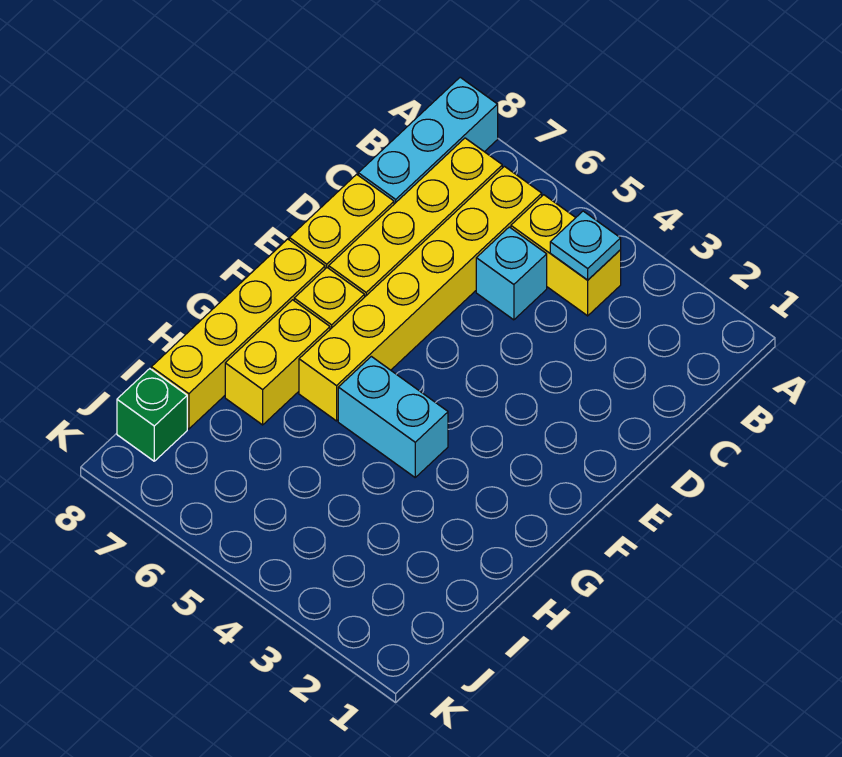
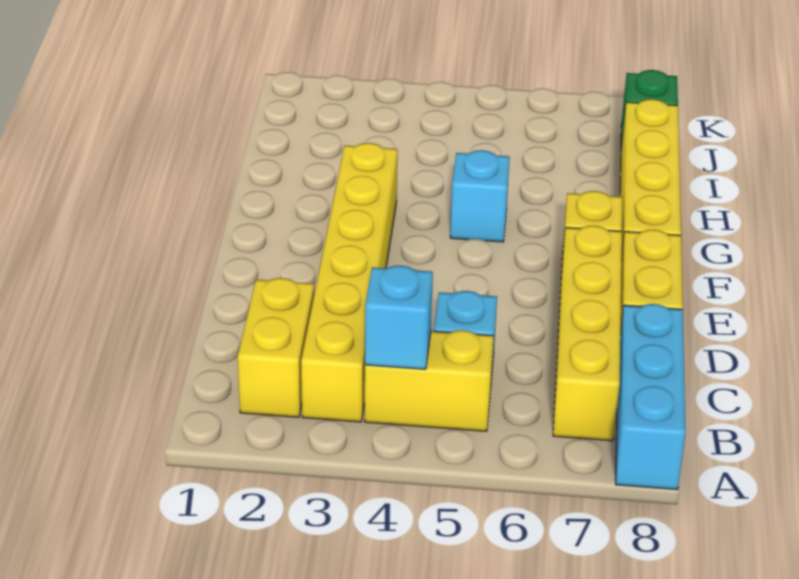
cyan plate B4 level 2 -> cyan brick B4 level 2
yellow brick B6:G6 level 1 -> yellow brick B3:G3 level 1
cyan brick G4:G5 level 1 -> cyan brick G5 level 1
yellow brick G7:H7 level 1 -> yellow brick B2:C2 level 1

